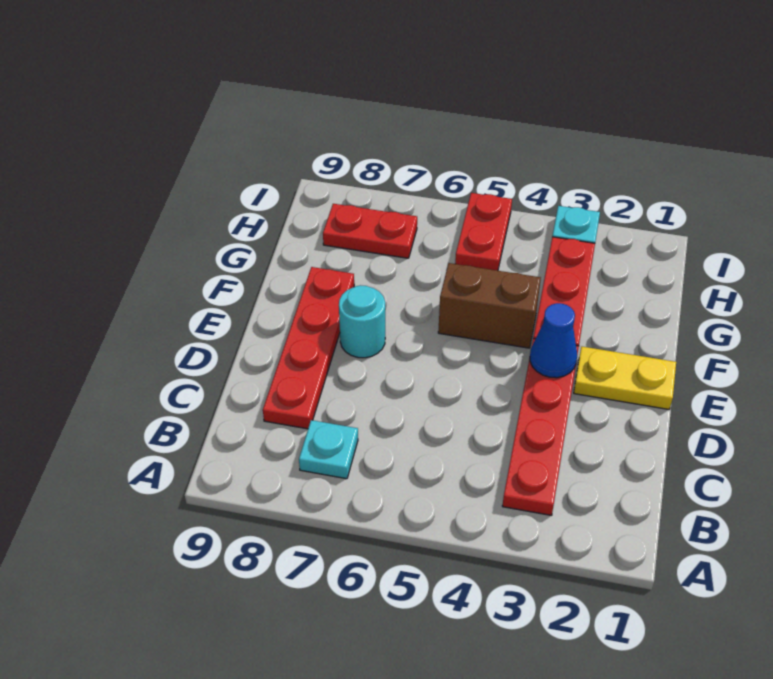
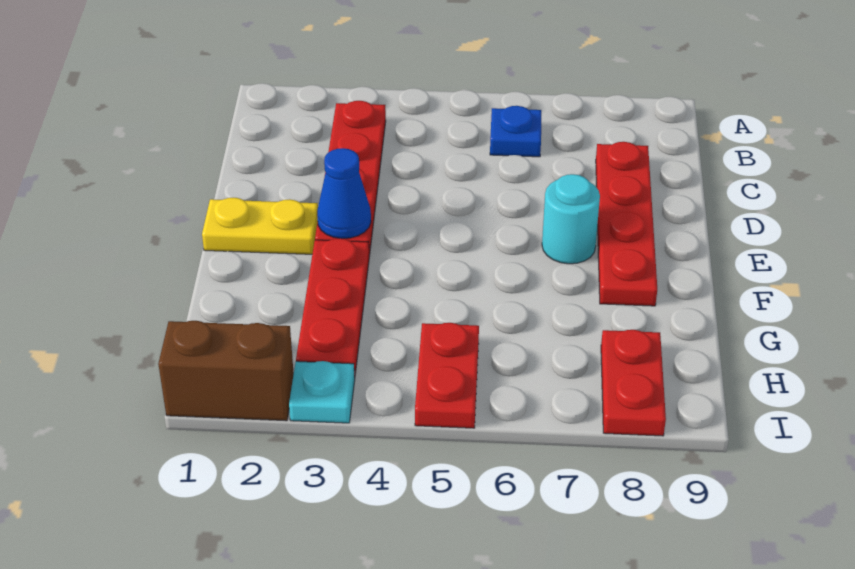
none -> blue plate B6 level 1
cyan plate B7 level 1 -> none
brown brick F4:F5 level 1 -> brown brick I1:I2 level 1
red plate H7:H8 level 1 -> red plate H8:I8 level 1

